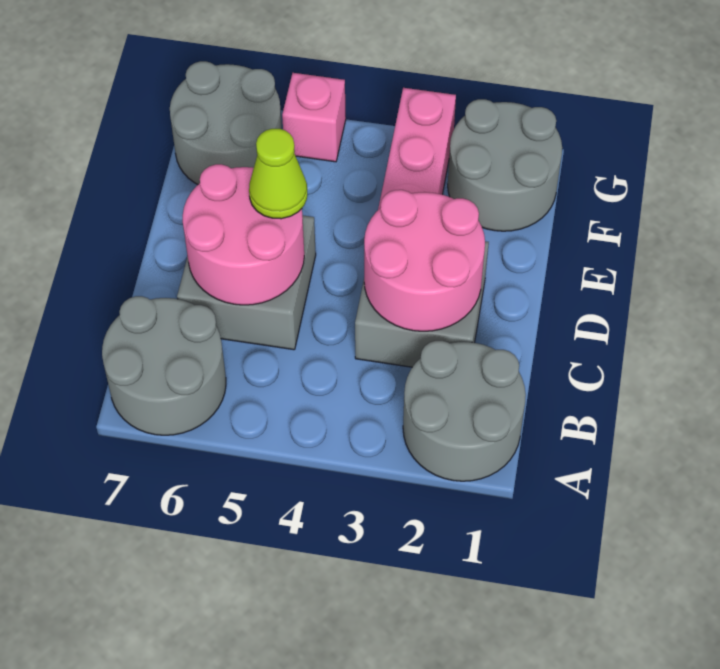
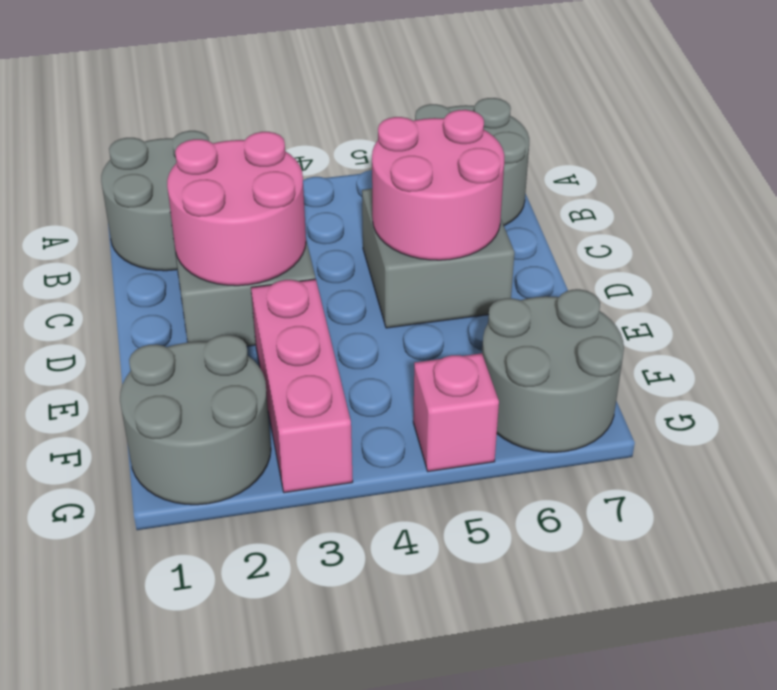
lime cone D5 level 3 -> none

